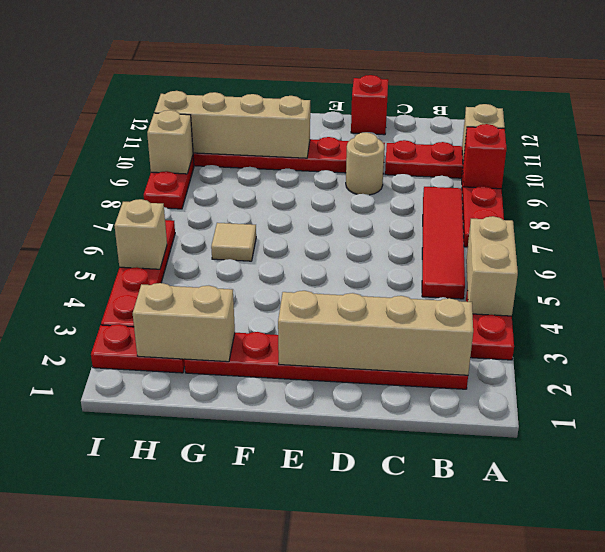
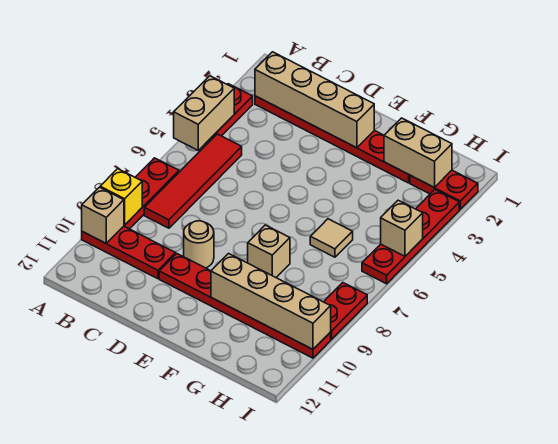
red brick A9 level 2 -> yellow brick A9 level 2
red brick D12 level 1 -> none
tan brick I9 level 2 -> tan brick F8 level 1

